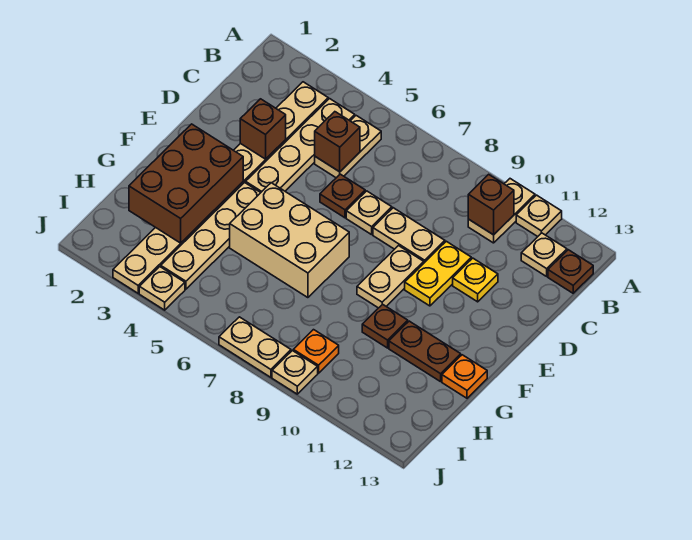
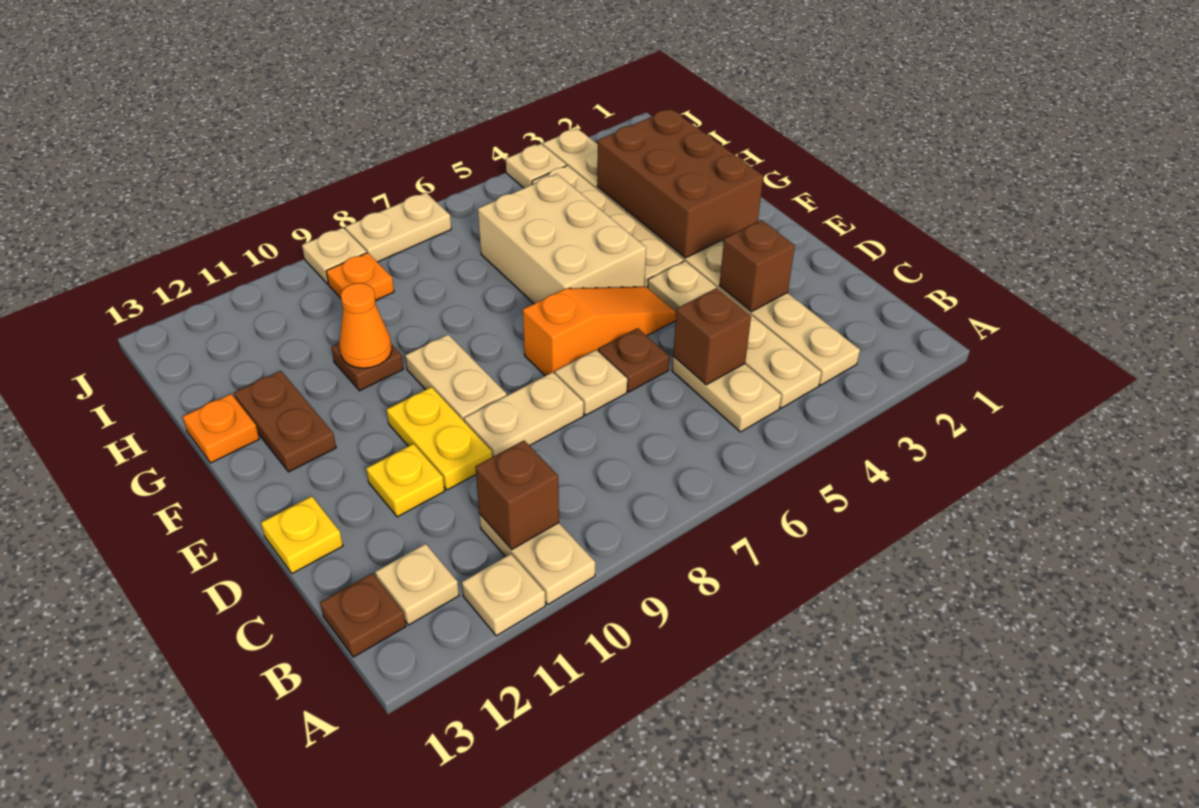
none -> yellow plate D13 level 1
none -> orange slope E5:E7 level 1 top 7
tan brick F5:G7 level 1 -> tan brick F5:H6 level 1
none -> orange cone G10 level 2
brown plate G11:G12 level 1 -> brown plate F12:G12 level 1

